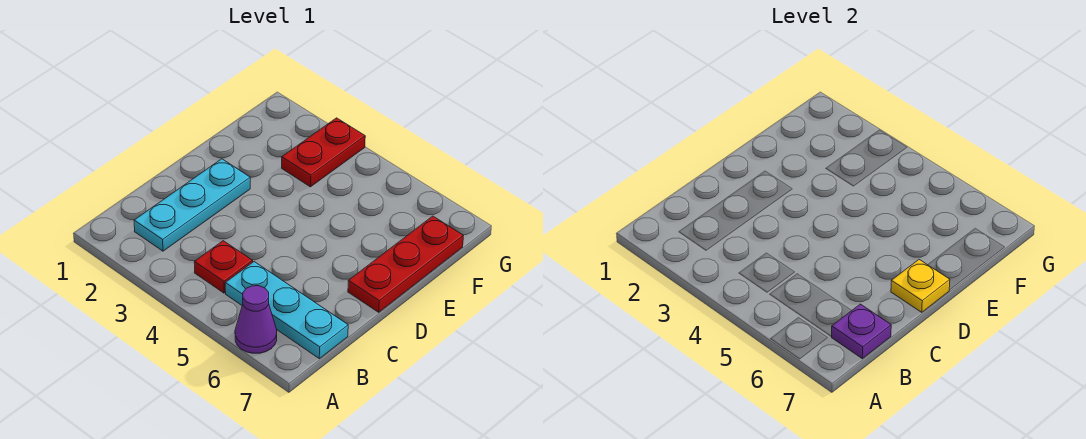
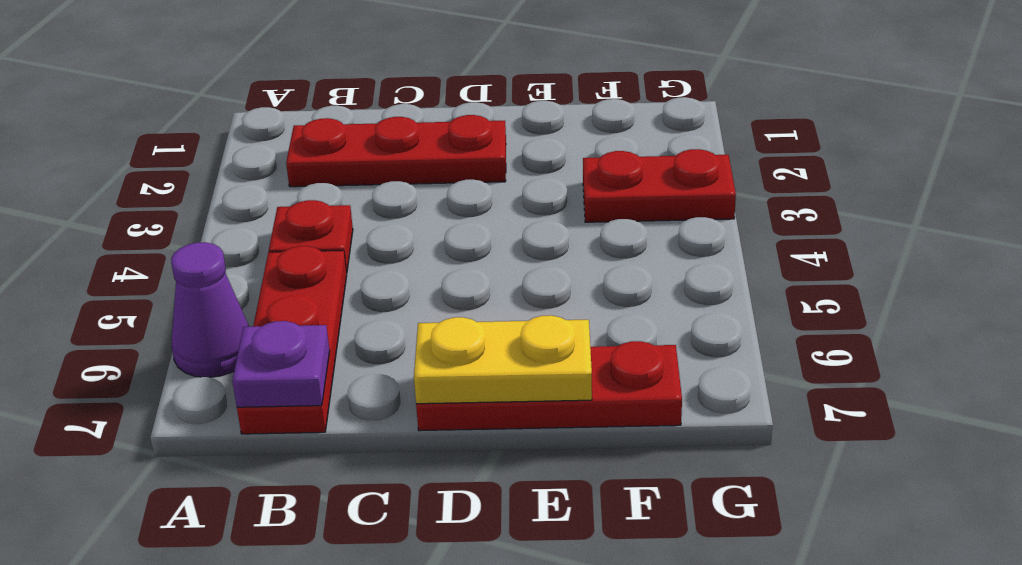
cyan plate B2:D2 level 1 -> red plate B2:D2 level 1
cyan plate B5:B7 level 1 -> red plate B5:B7 level 1
yellow plate D7 level 2 -> yellow plate D7:E7 level 2

